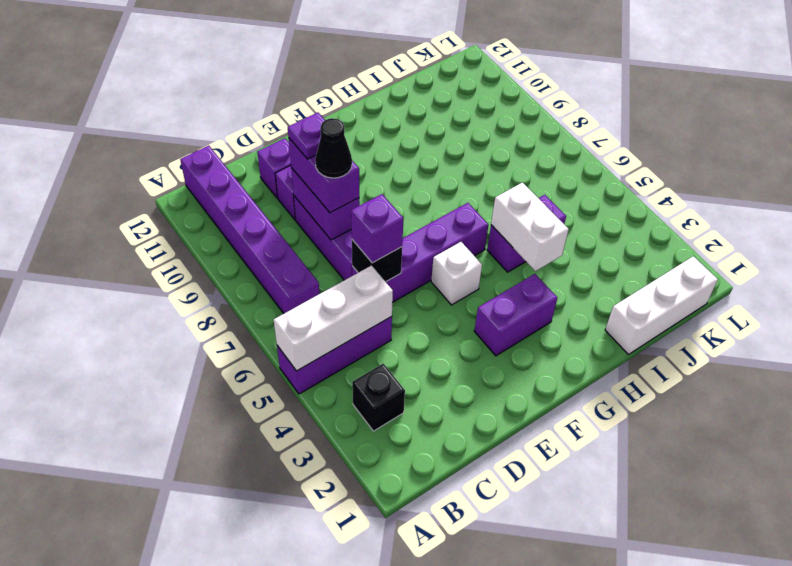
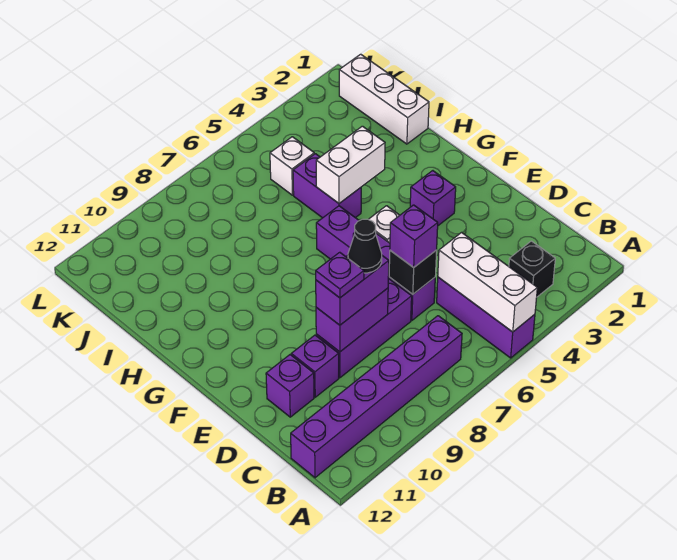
purple brick F3:G3 level 1 -> purple brick F3 level 1
none -> white brick J5 level 1

